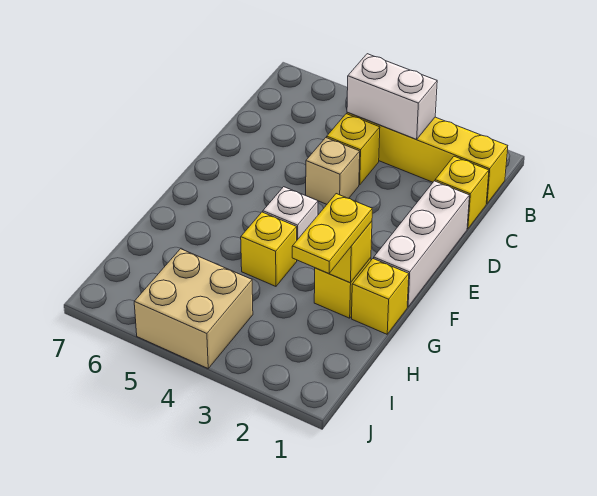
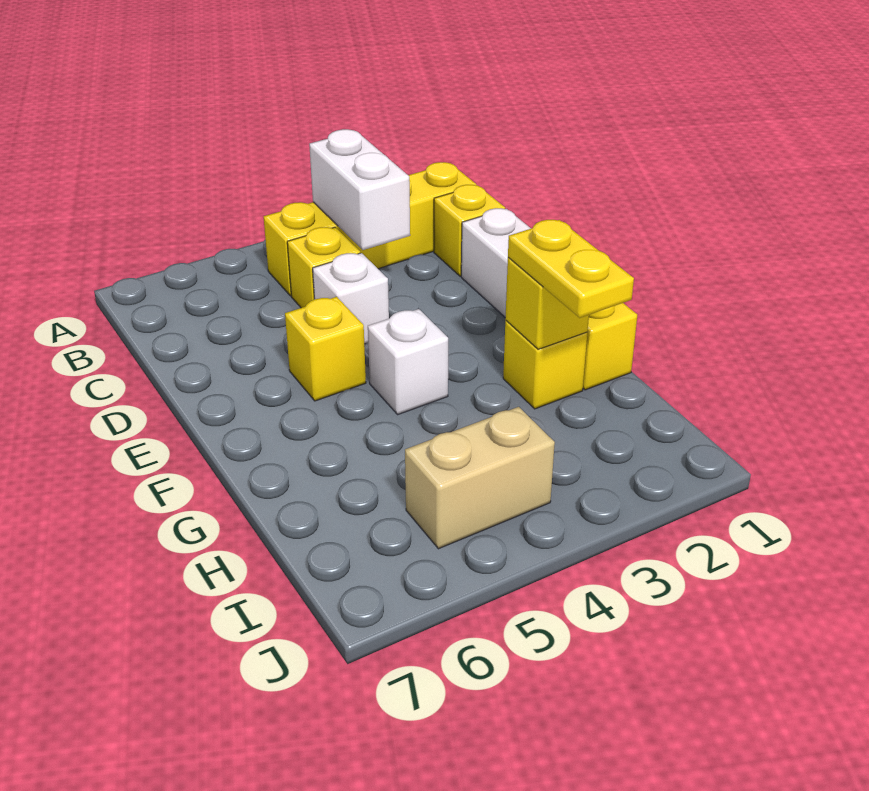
white brick B3:B4 level 2 -> white brick B3:C3 level 2
tan brick D4 level 1 -> white brick D4 level 1
yellow brick G4 level 1 -> yellow brick E5 level 1
tan brick I4:J5 level 1 -> tan brick I4:I5 level 1

